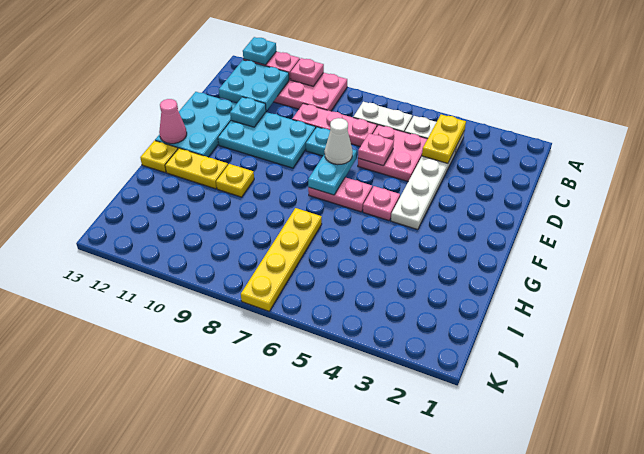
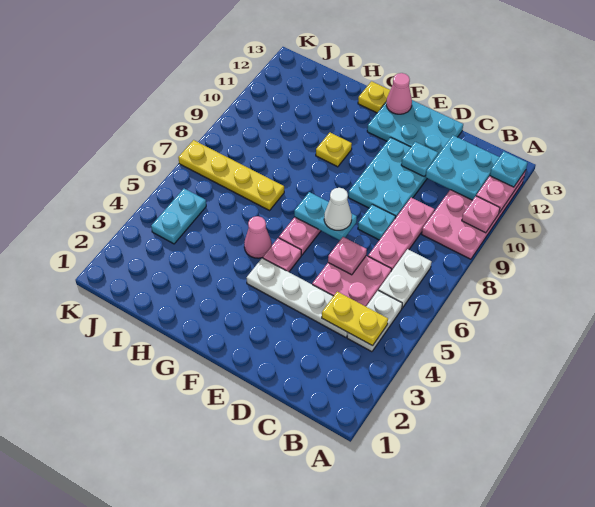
none -> pink cone G5 level 1
yellow plate G11:G12 level 1 -> none
none -> cyan plate J4:J5 level 1

